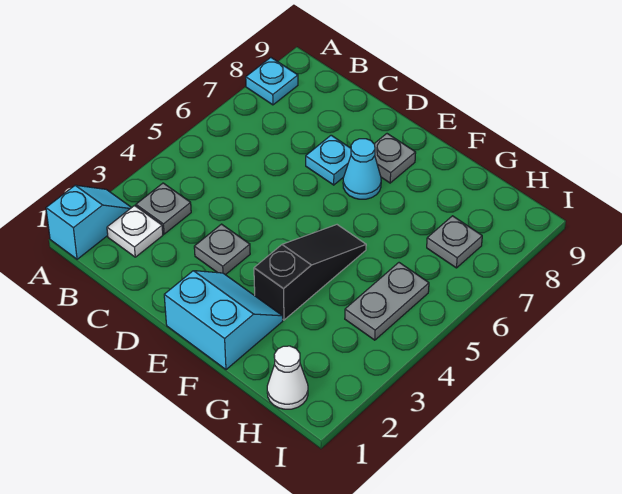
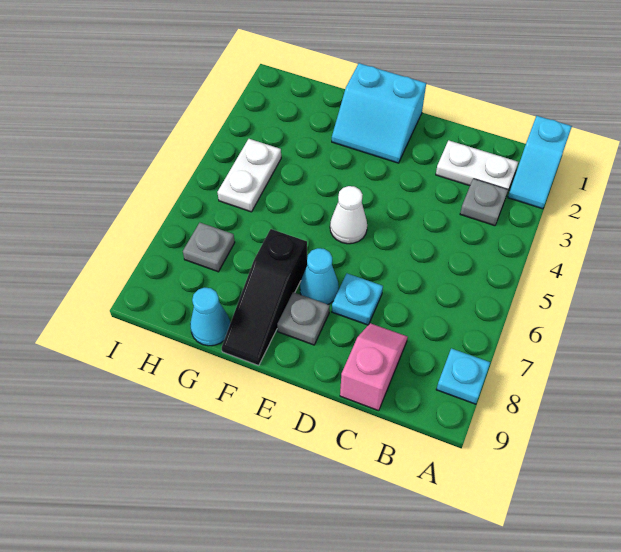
white plate B2 level 1 -> white plate B2:C2 level 1
none -> pink slope C8:C9 level 1 top 9
grey plate D3 level 1 -> none
black slope F3:F5 level 1 top 3 -> black slope F7:F9 level 1 top 7
none -> cyan cone G9 level 1
white cone H1 level 1 -> white cone E5 level 1
grey plate H4:H5 level 1 -> white plate H4:H5 level 1

